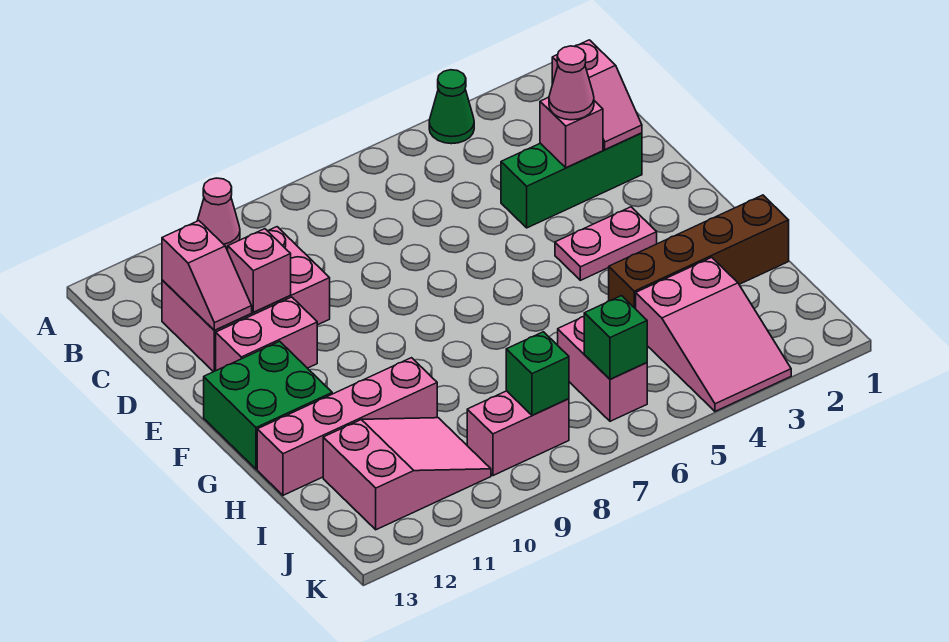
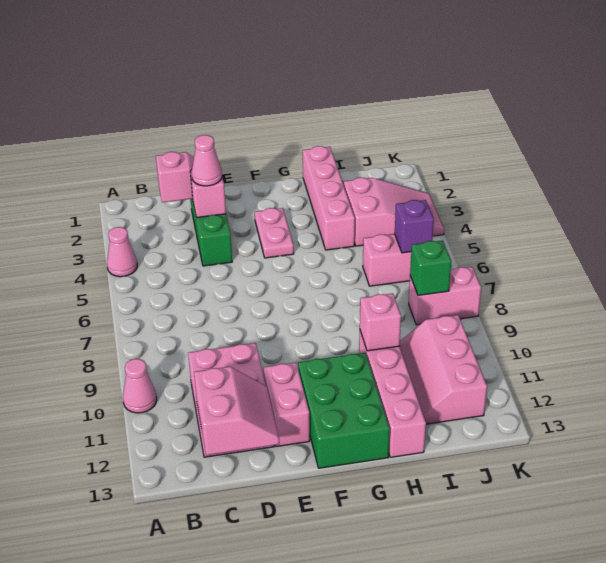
green cone A4 level 1 -> pink cone A4 level 1
pink slope C12:D12 level 2 top C -> pink slope C12:D13 level 2 top C
pink brick D11 level 2 -> pink brick H10 level 2
green brick F12:G13 level 1 -> green brick F11:G13 level 1
brown brick H1:H4 level 1 -> pink brick H1:H4 level 1
pink slope I10:J12 level 1 top 12 -> pink slope I10:J12 level 1 top J
green brick J6 level 2 -> purple brick J6 level 2
pink brick J8:J9 level 1 -> pink brick J8:K8 level 1

